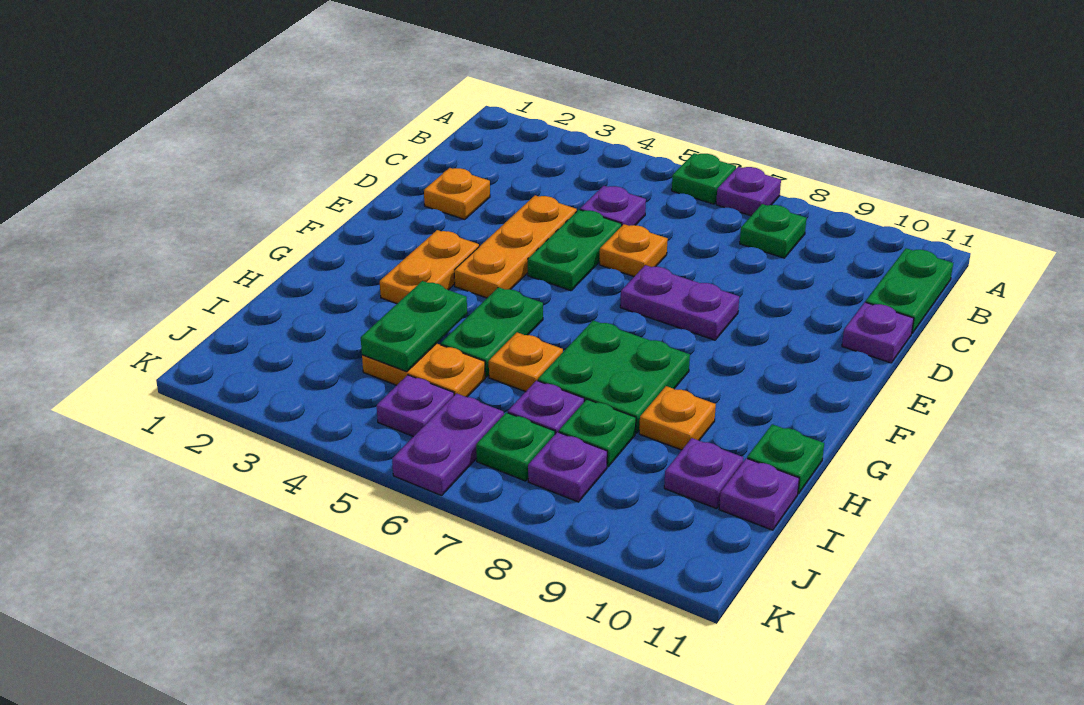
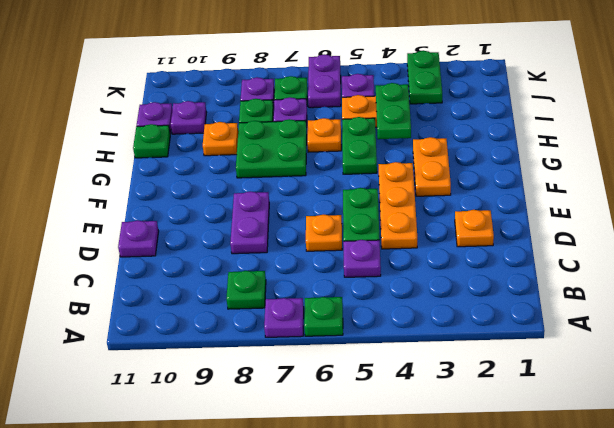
green plate B11:C11 level 1 -> green plate J3:K3 level 1
purple plate E7:E8 level 1 -> purple plate D8:E8 level 1

